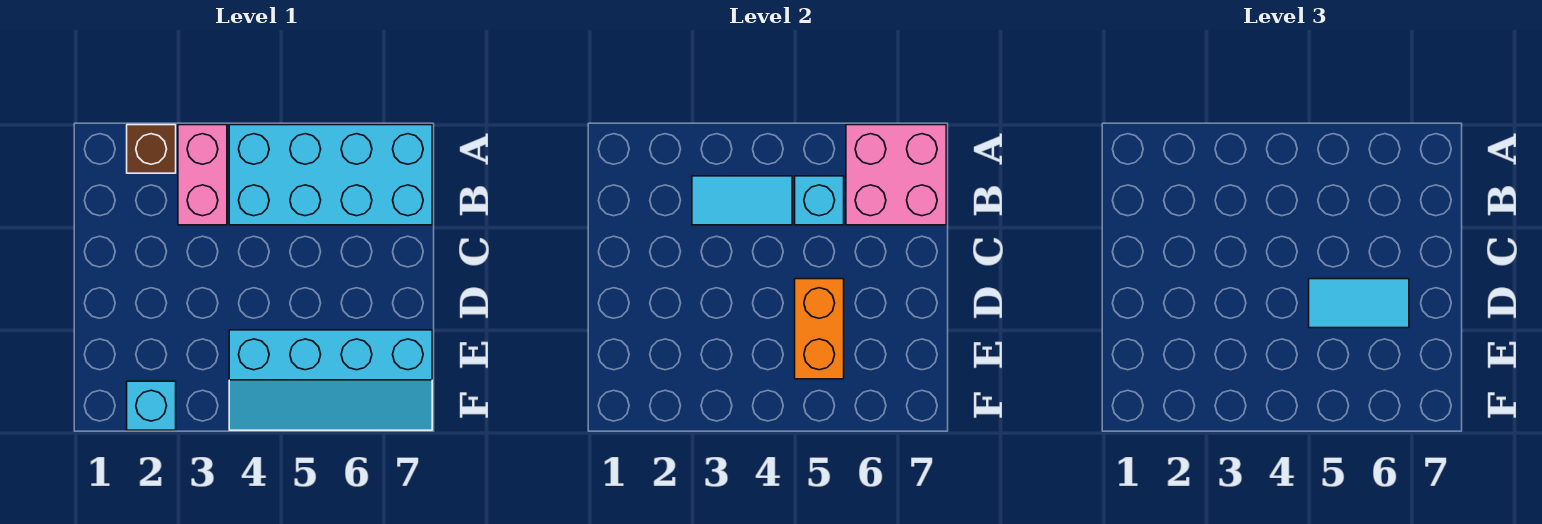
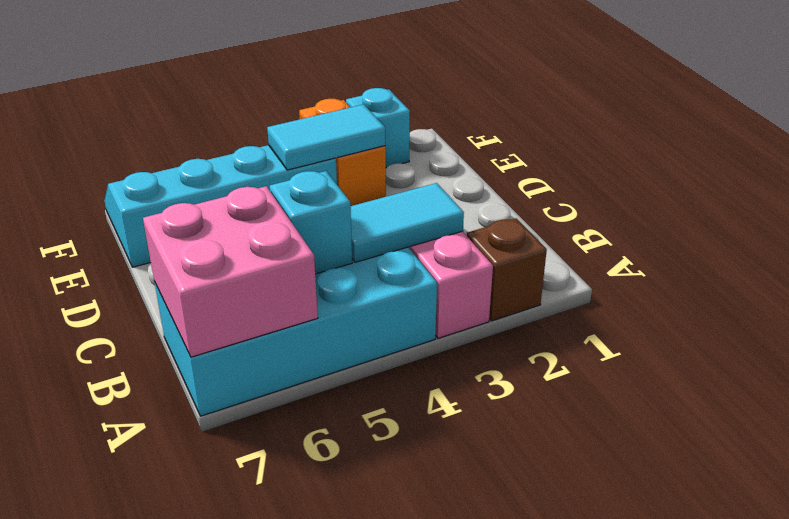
orange brick D5:E5 level 2 -> orange brick E3:F3 level 1
cyan tile D5:D6 level 3 -> cyan tile E3:E4 level 2

